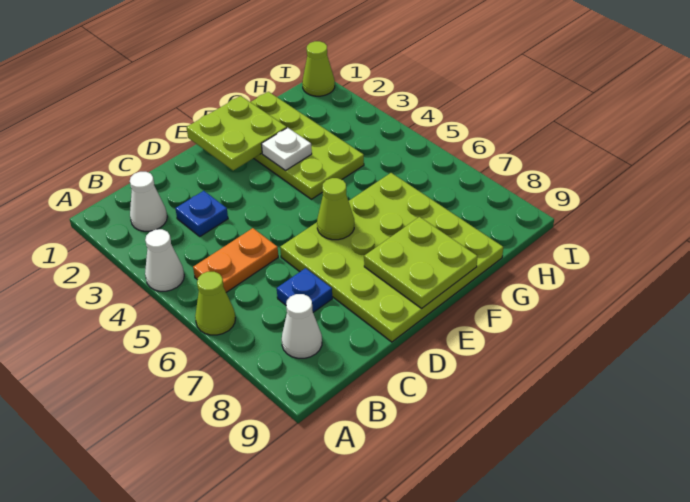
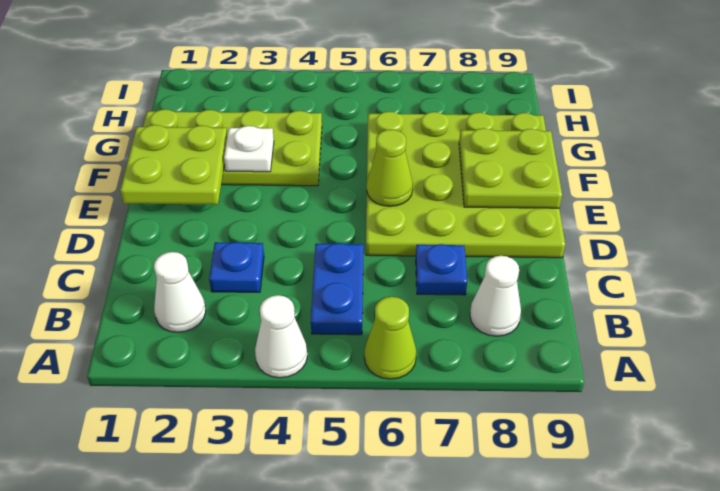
orange plate B5:C5 level 1 -> blue plate B5:C5 level 1
lime cone I1 level 1 -> none

